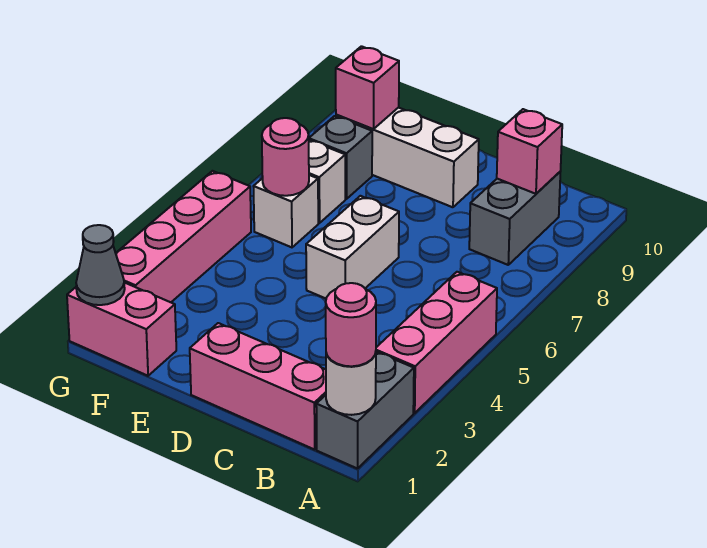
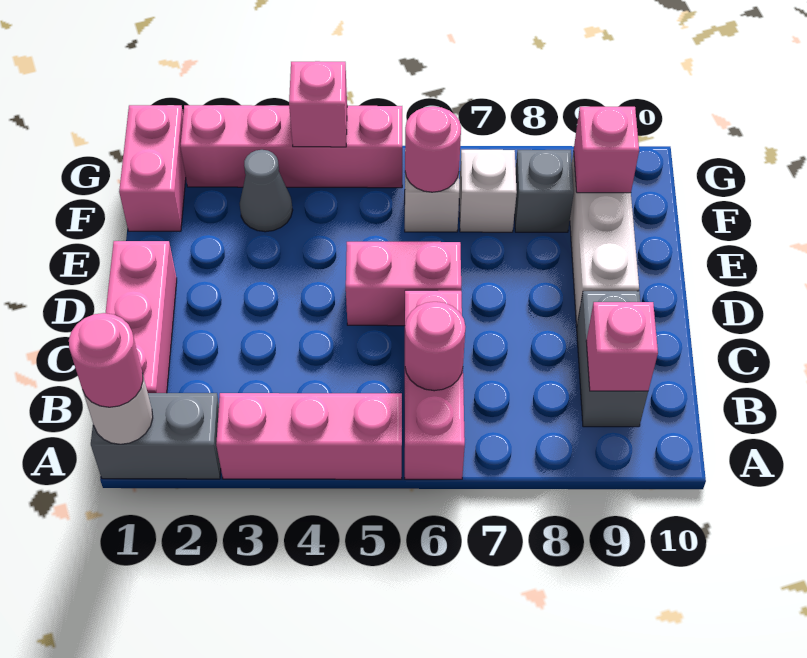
none -> pink brick A6:C6 level 1
none -> pink round brick B6 level 2
grey brick B8:B9 level 1 -> grey brick B9:C9 level 1
white brick D5:D6 level 1 -> pink brick D5:D6 level 1
grey cone G1 level 2 -> grey cone F3 level 1
none -> pink brick G4 level 2

